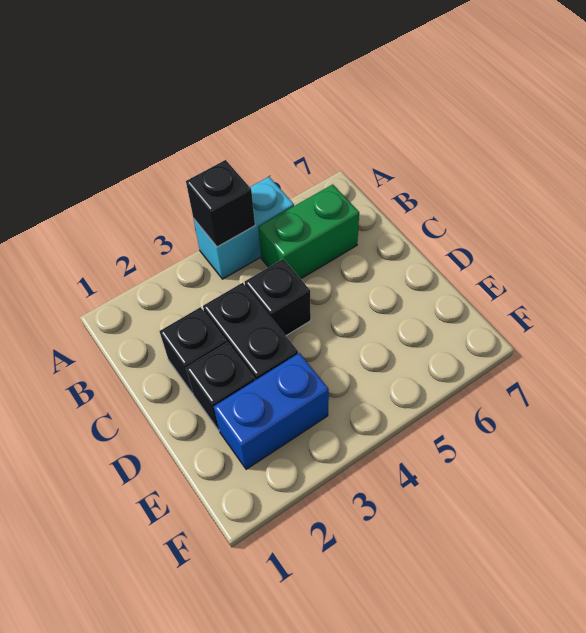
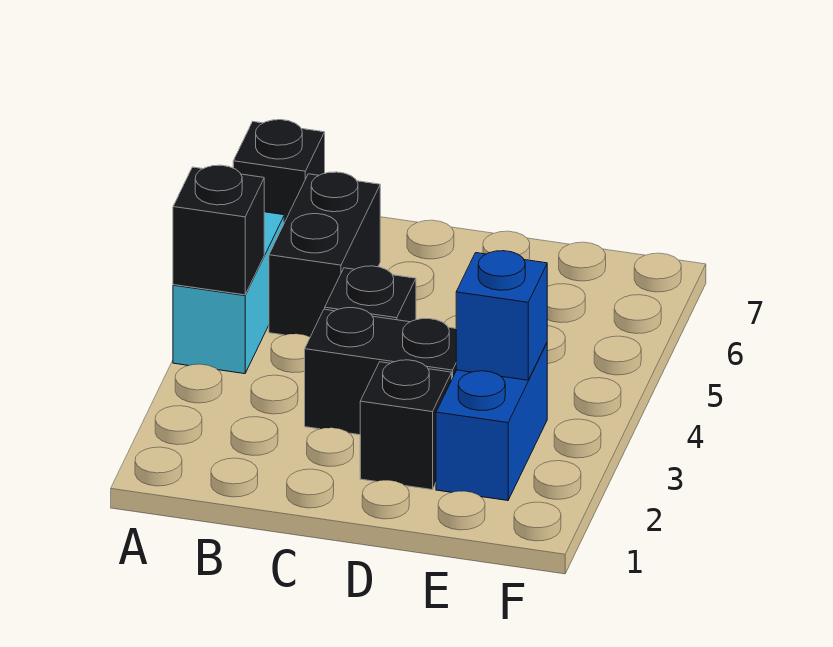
green brick B5:B6 level 1 -> black brick B5:B6 level 1
black brick C2 level 1 -> black brick A7 level 1
none -> blue brick E3 level 2

